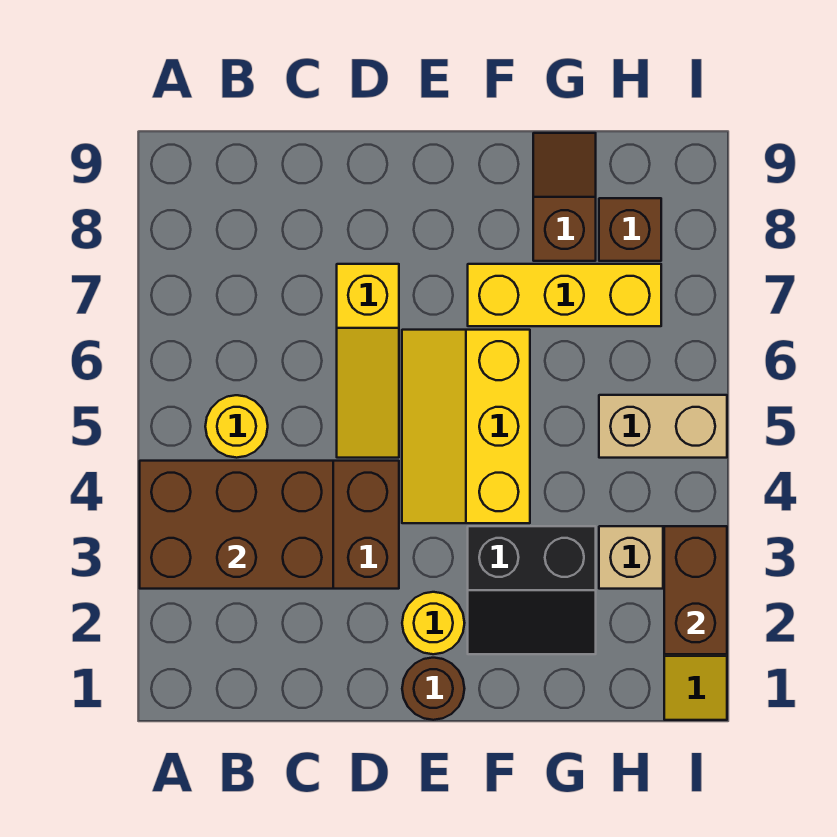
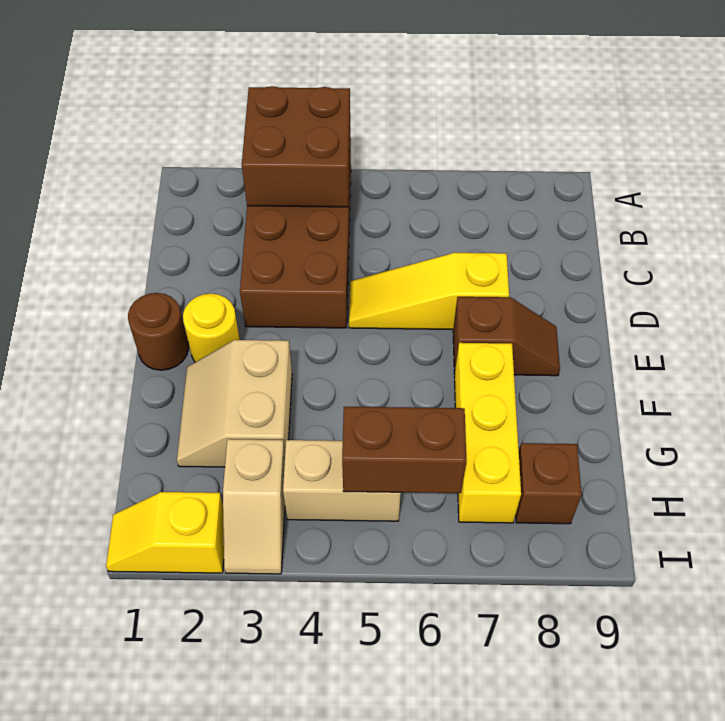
brown brick A3:C4 level 2 -> brown brick A3:B4 level 2
yellow round brick B5 level 1 -> none
yellow slope E4:F6 level 1 top F -> none
black slope F2:G3 level 1 top 3 -> tan slope F2:G3 level 1 top 3
brown slope G8:G9 level 1 top 8 -> brown slope E7:E8 level 1 top 7
tan brick H5:I5 level 1 -> tan brick H4:H5 level 1
brown brick I2:I3 level 2 -> brown brick H5:H6 level 2

